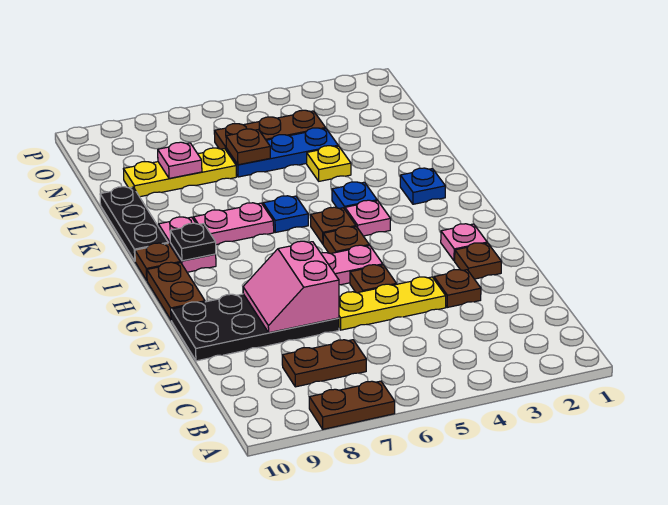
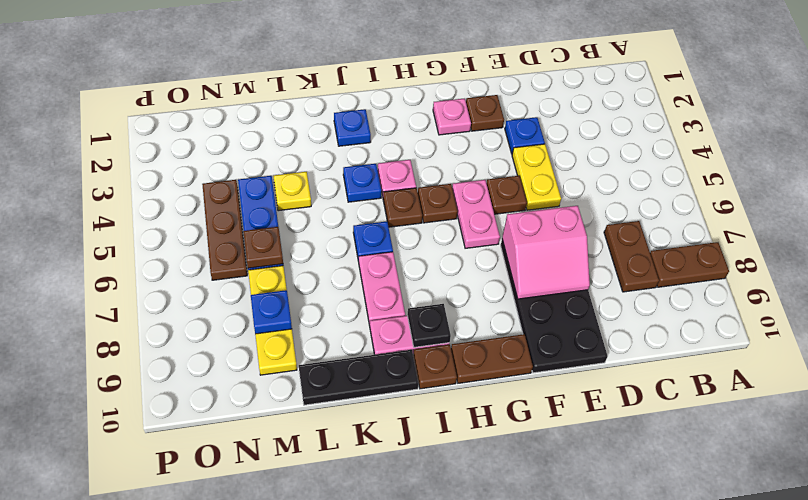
brown plate A7:A8 level 1 -> brown plate A8:B8 level 1
brown plate E3 level 1 -> blue plate E3 level 1
yellow plate E4:E6 level 1 -> yellow plate E4:E5 level 1
pink plate M8 level 2 -> blue plate M8 level 2

